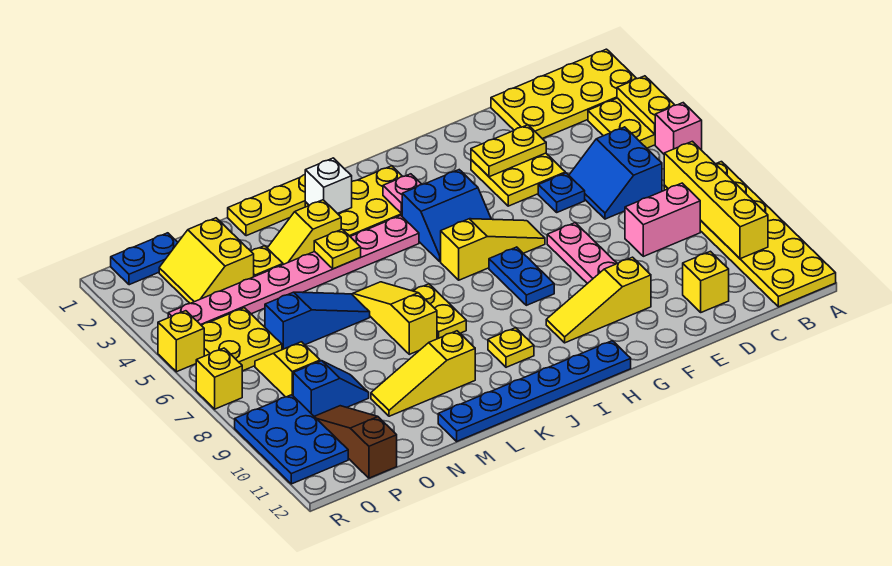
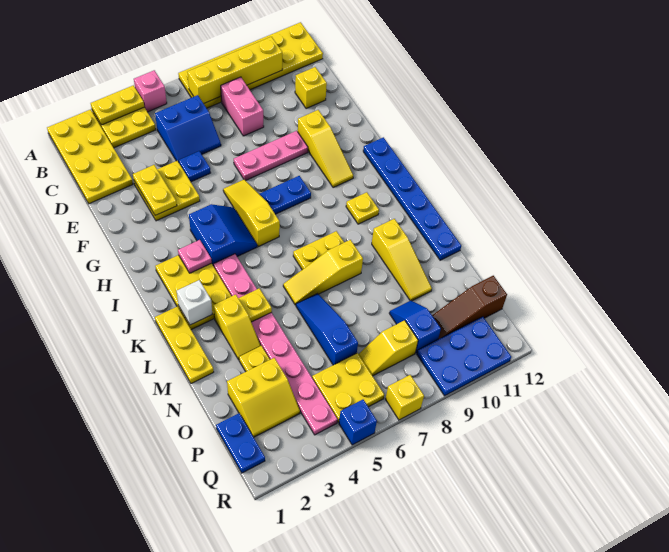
yellow brick R5 level 1 -> blue brick R5 level 1

